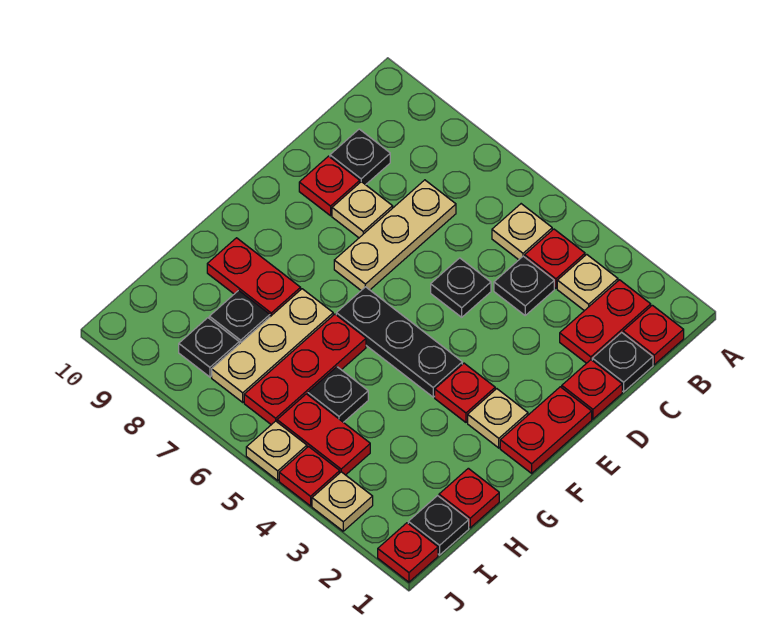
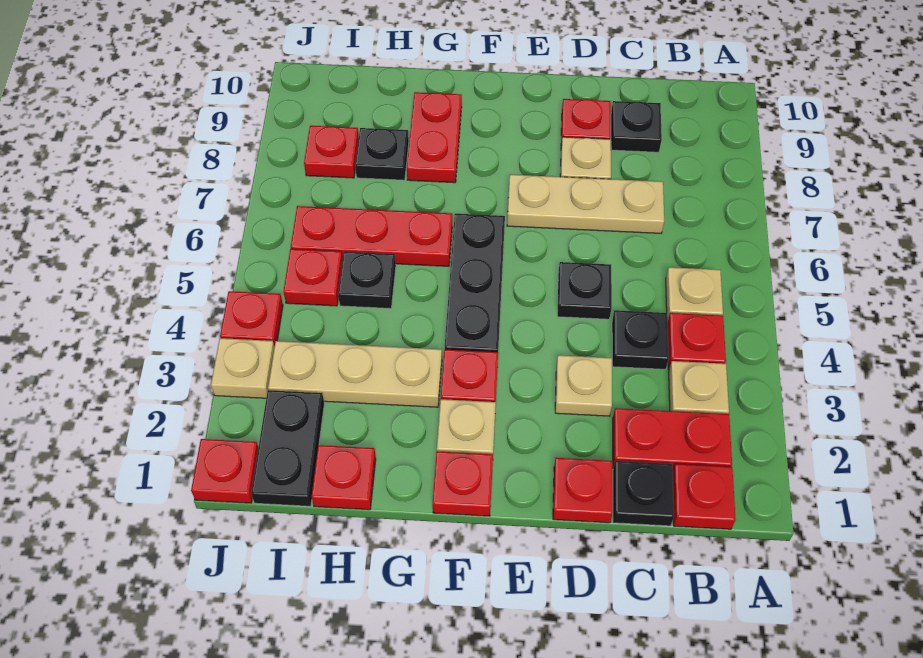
red plate E1:F1 level 1 -> red plate F1 level 1
tan plate G7:I7 level 1 -> tan plate G3:I3 level 1
black plate I1 level 1 -> black plate I1:I2 level 1
red plate I4:I5 level 1 -> red plate I5 level 1
black plate I8 level 1 -> red plate I8 level 1
tan plate J5 level 1 -> tan plate D3 level 1

